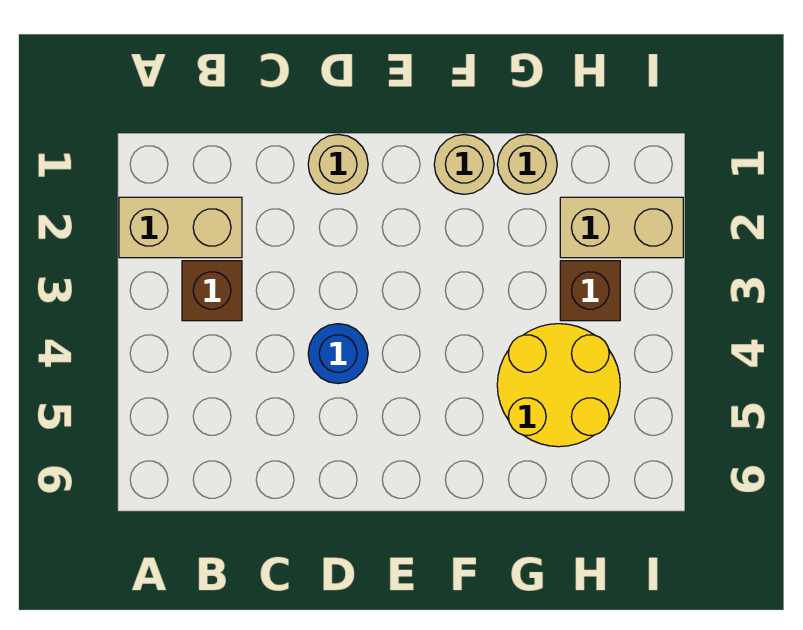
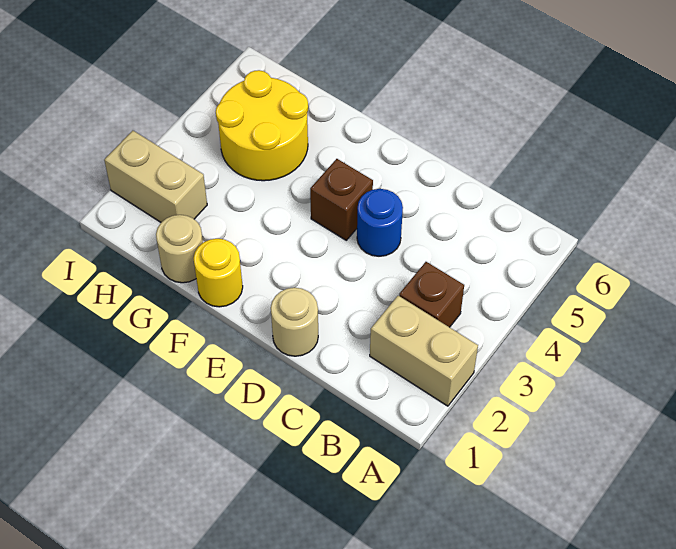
tan round brick F1 level 1 -> yellow round brick F1 level 1
brown brick H3 level 1 -> brown brick E4 level 1

